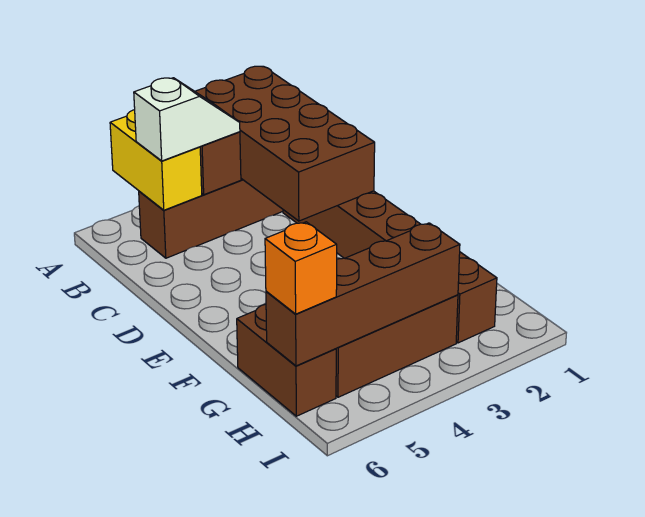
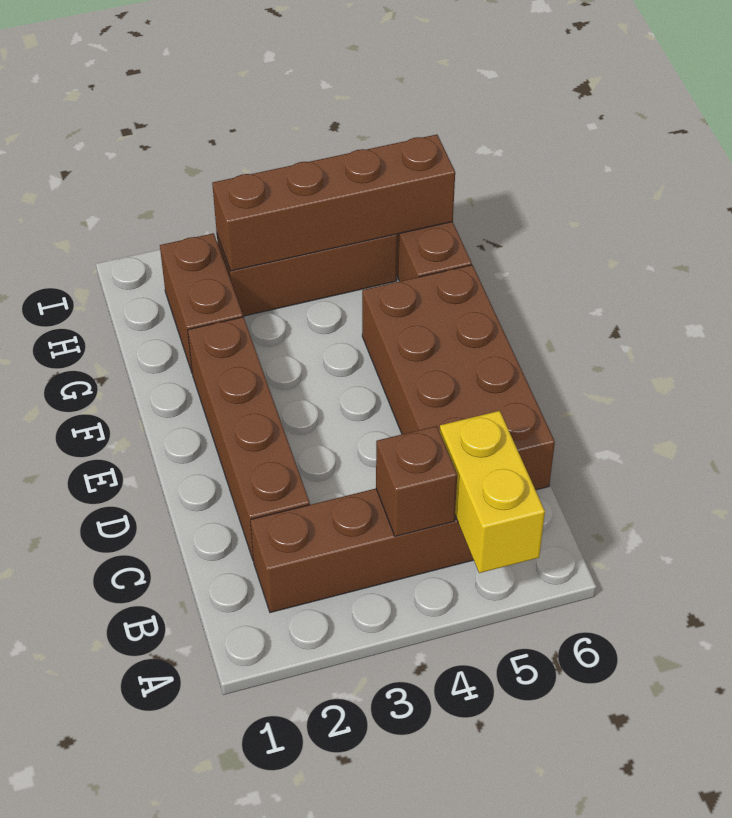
brown brick A2:D3 level 2 -> brown brick C5:F6 level 1
white slope B4:B5 level 3 top 5 -> none
orange brick H6 level 3 -> none

